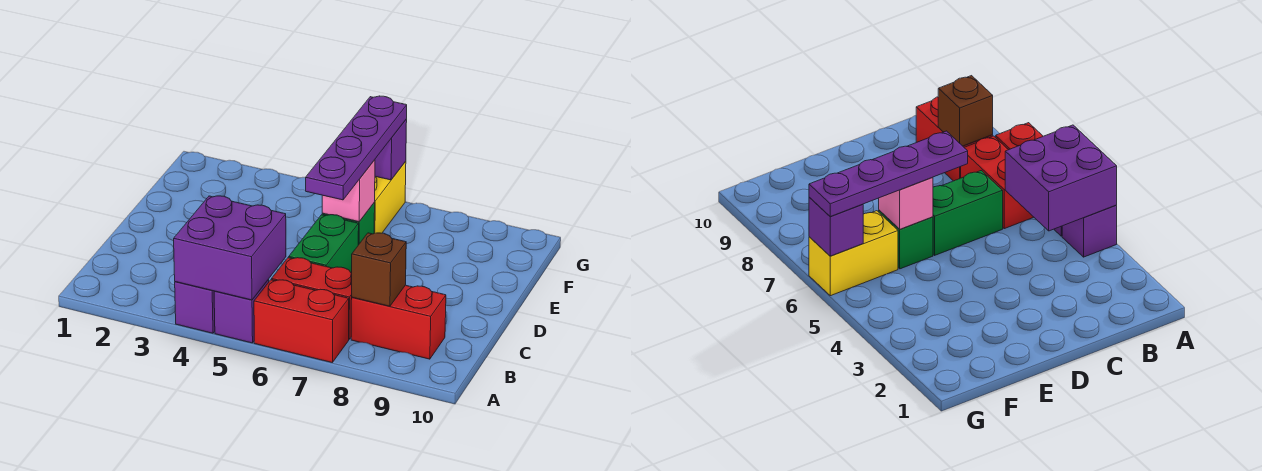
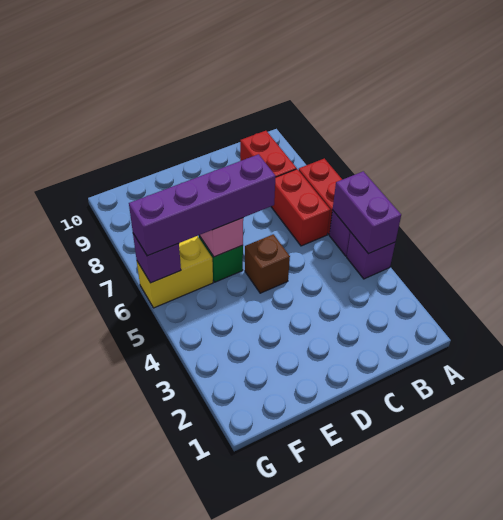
purple brick A4:B5 level 2 -> purple brick A4:A5 level 2
brown brick B8 level 2 -> brown brick D5 level 1
green brick C6:D6 level 1 -> none
purple plate D6:G6 level 3 -> purple brick D6:G6 level 3

